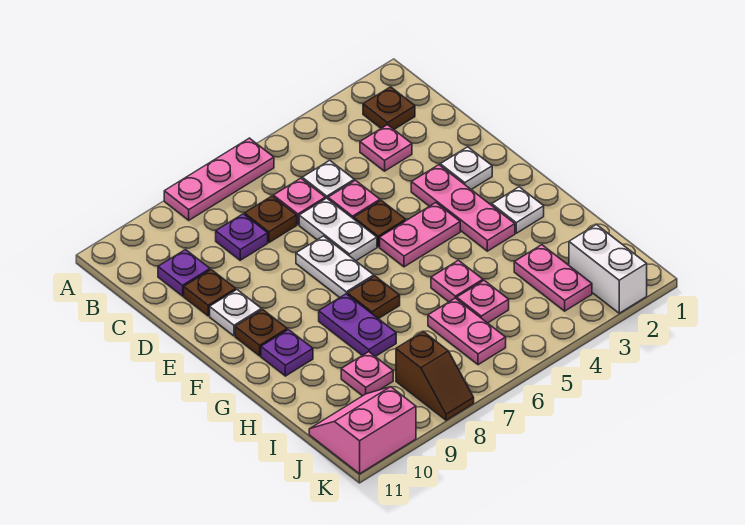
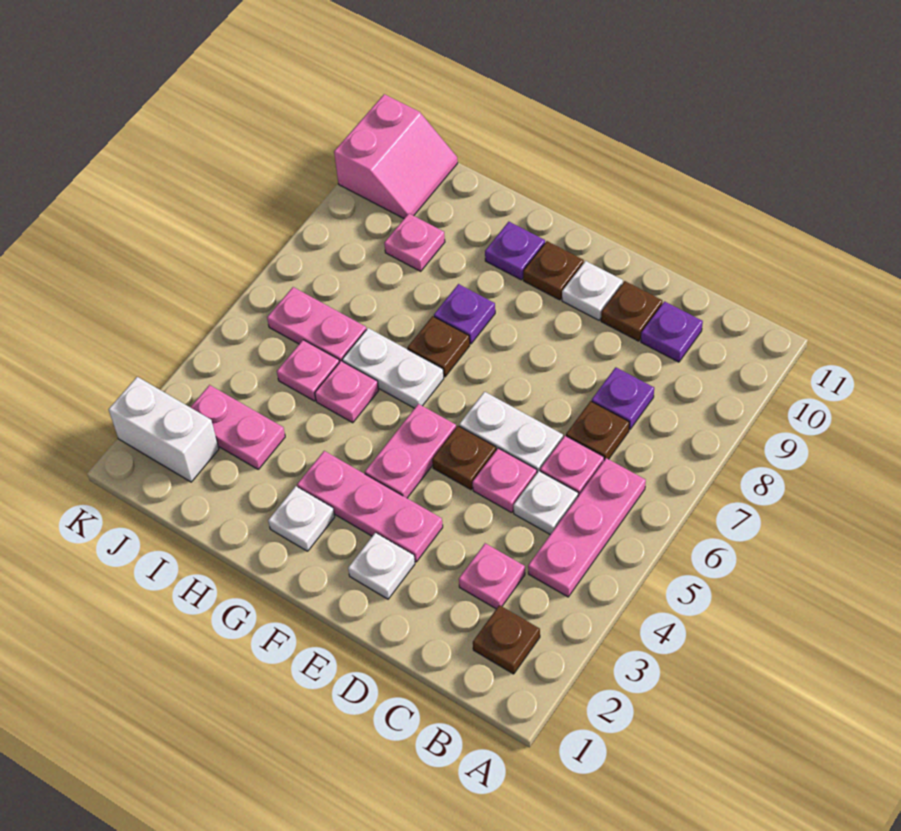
pink plate A6:A8 level 1 -> pink plate B4:B6 level 1
white plate E7:F7 level 1 -> white plate G6:H6 level 1
purple plate G8:H8 level 1 -> purple plate G8 level 1
brown slope J8:K8 level 1 top J -> none

